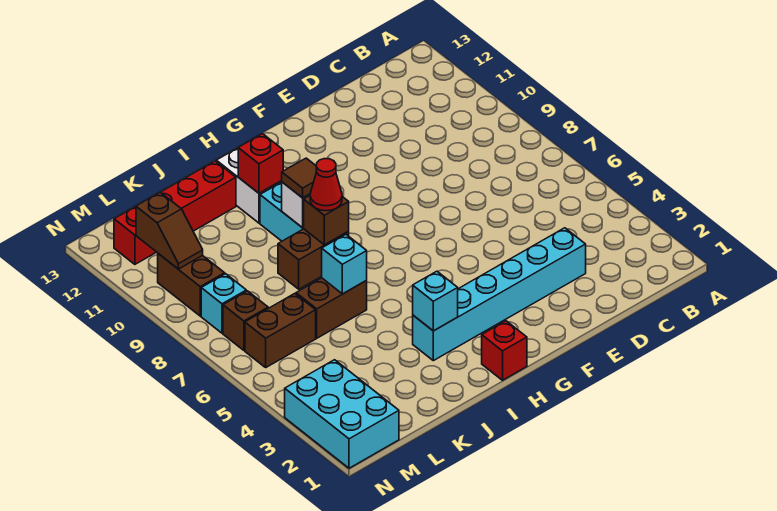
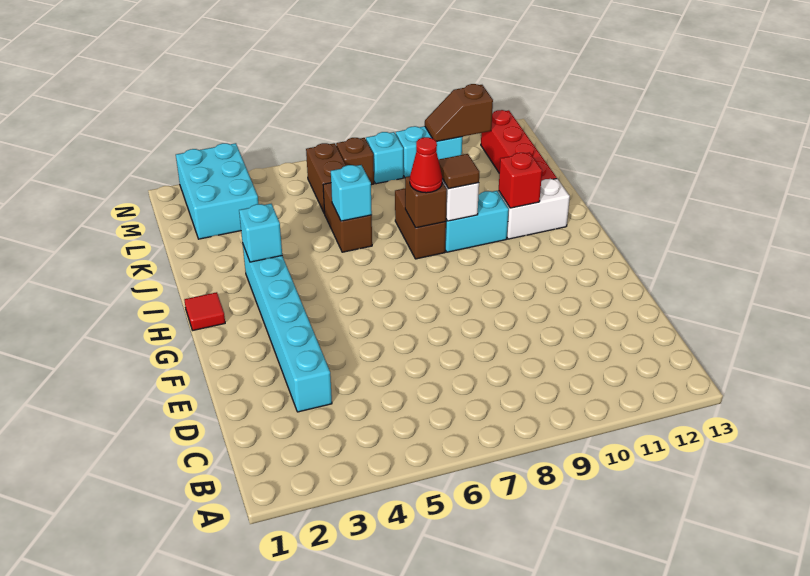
red brick H1 level 1 -> red tile H1 level 1
cyan brick M1:N3 level 1 -> cyan brick L2:N3 level 1
brown brick M9:M10 level 1 -> cyan brick M9:M10 level 1

